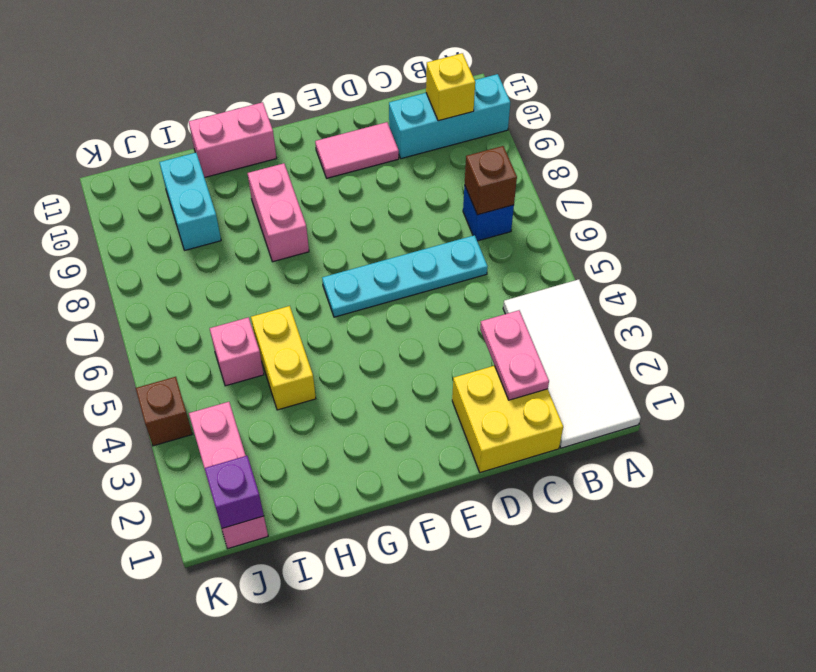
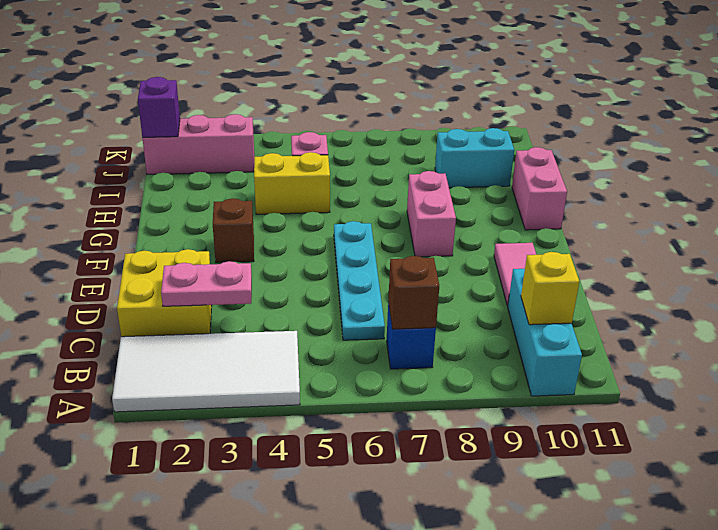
pink brick G8:G9 level 1 -> pink brick F8:G8 level 1
brown brick K4 level 1 -> brown brick F3 level 1

